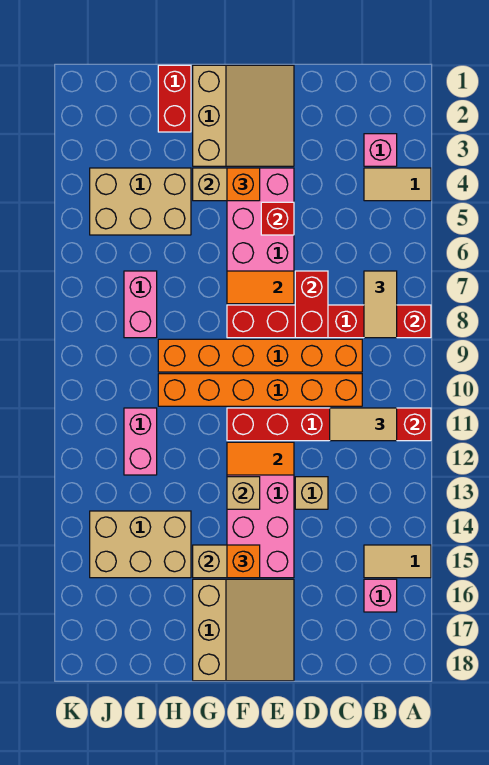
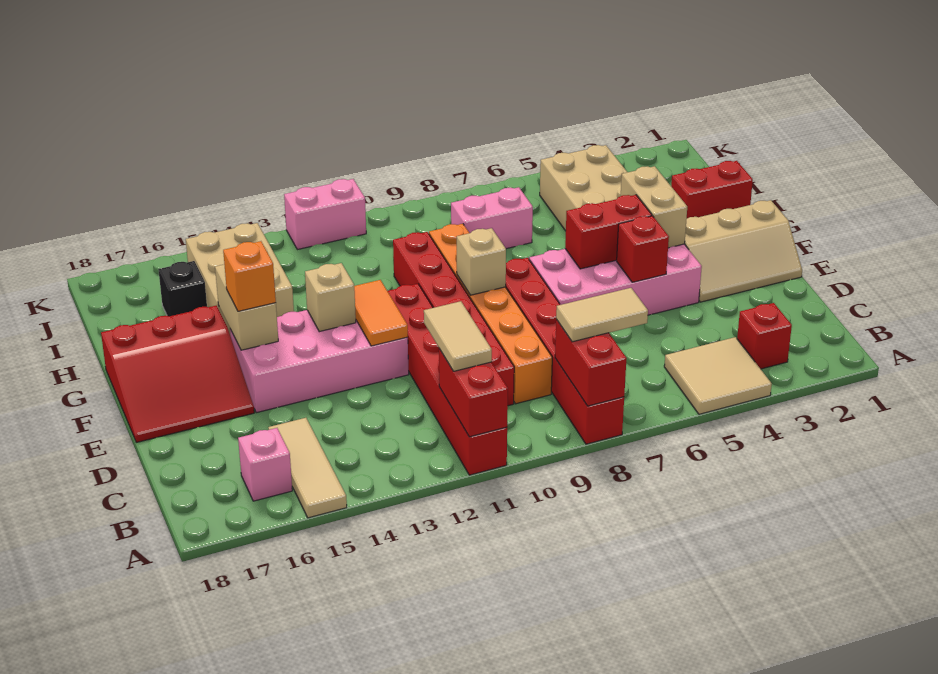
tan tile A4:B4 level 1 -> tan tile A4:B5 level 1
tan tile A15:B15 level 1 -> tan tile A15:C15 level 1
pink brick B3 level 1 -> red brick B3 level 1
orange brick C10:H10 level 1 -> red brick C10:H10 level 1
red brick D7:D8 level 2 -> red brick F5:F6 level 2
tan brick D13 level 1 -> tan brick F9 level 2
tan slope E1:G3 level 1 top G -> tan slope E1:F3 level 1 top F
orange tile E7:F7 level 2 -> none
tan slope E16:G18 level 1 top G -> red slope E16:G18 level 1 top G
orange brick F4 level 3 -> none
pink brick I11:I12 level 1 -> pink brick K11:K12 level 1
none -> black brick I16 level 1

